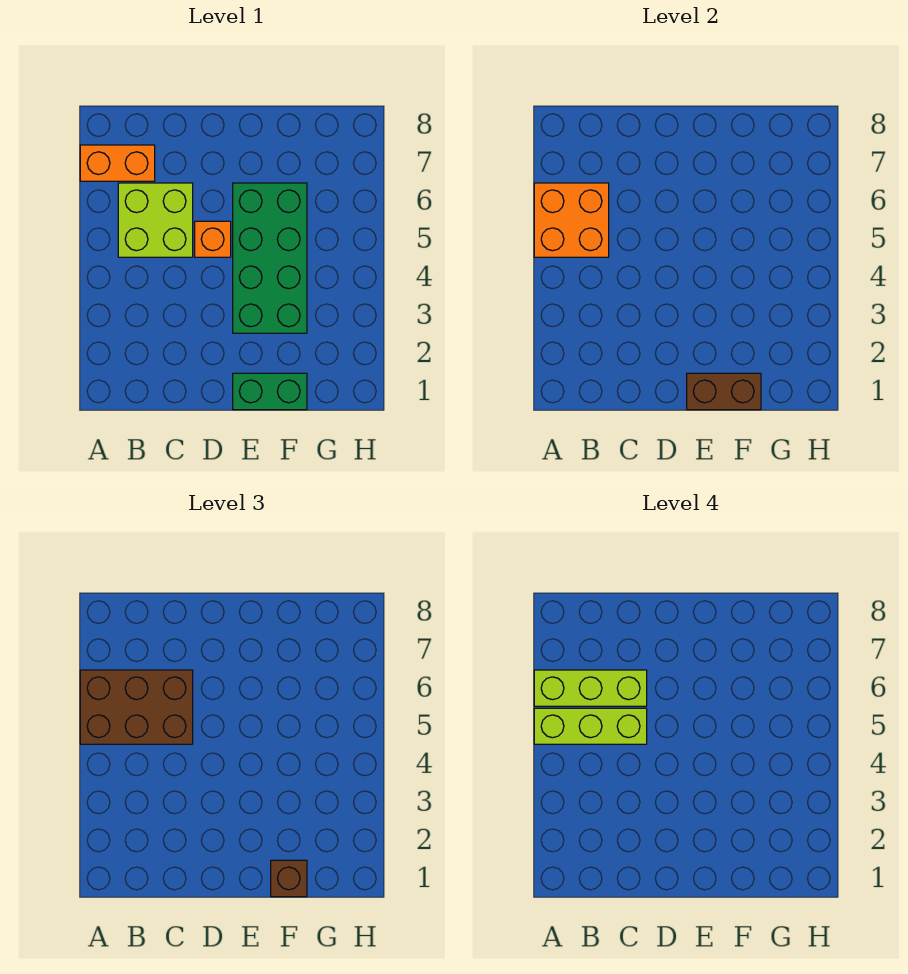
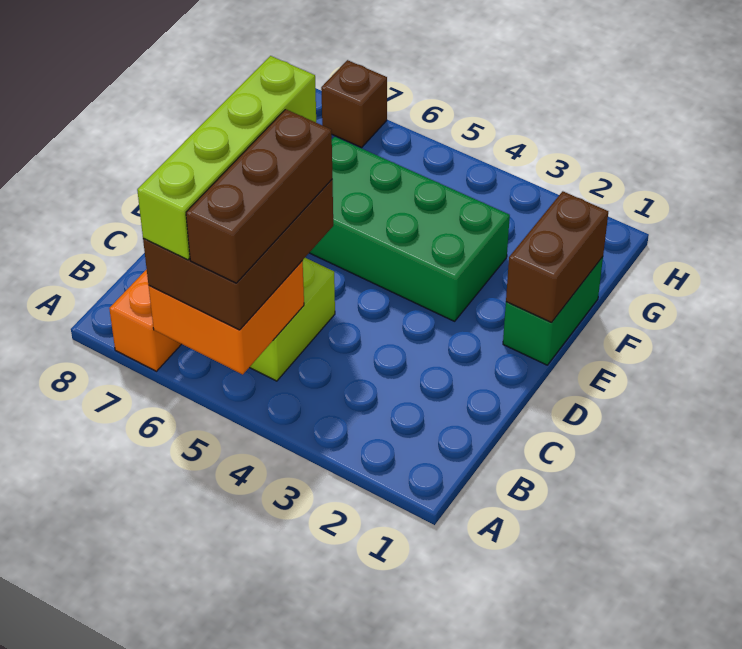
lime brick A5:C5 level 4 -> brown brick A5:C5 level 4
lime brick A6:C6 level 4 -> lime brick A6:D6 level 4
orange brick D5 level 1 -> none
brown brick F1 level 3 -> brown brick H7 level 1

